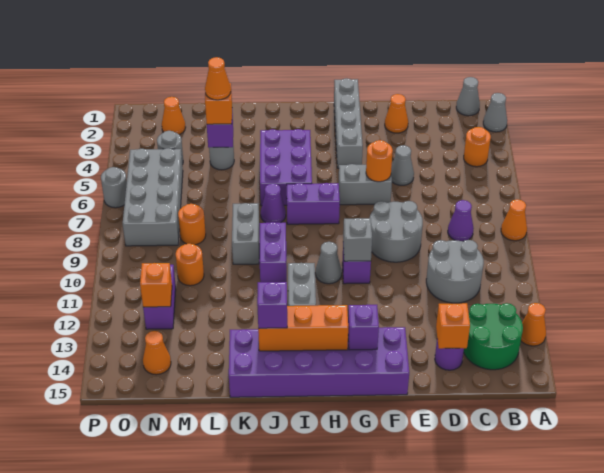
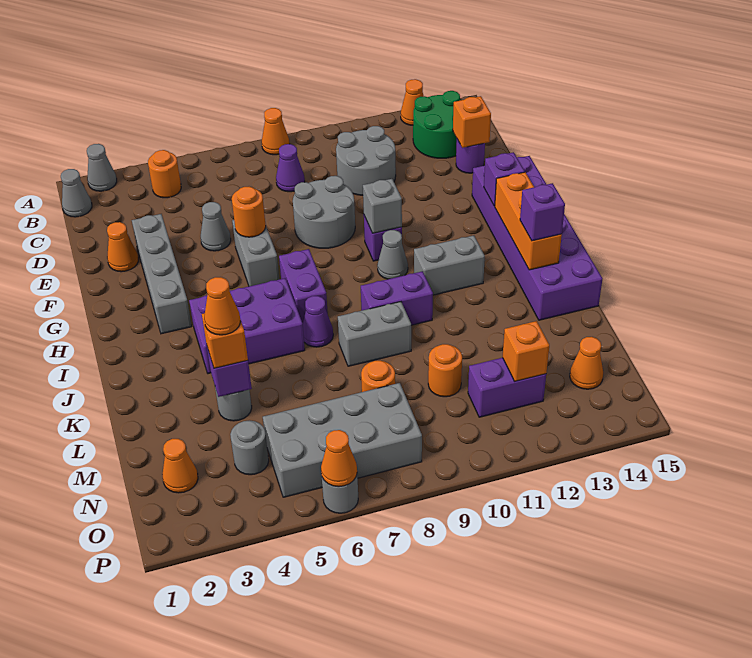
grey brick G1:G4 level 1 -> grey brick E3:H3 level 1
none -> orange cone P6 level 2

